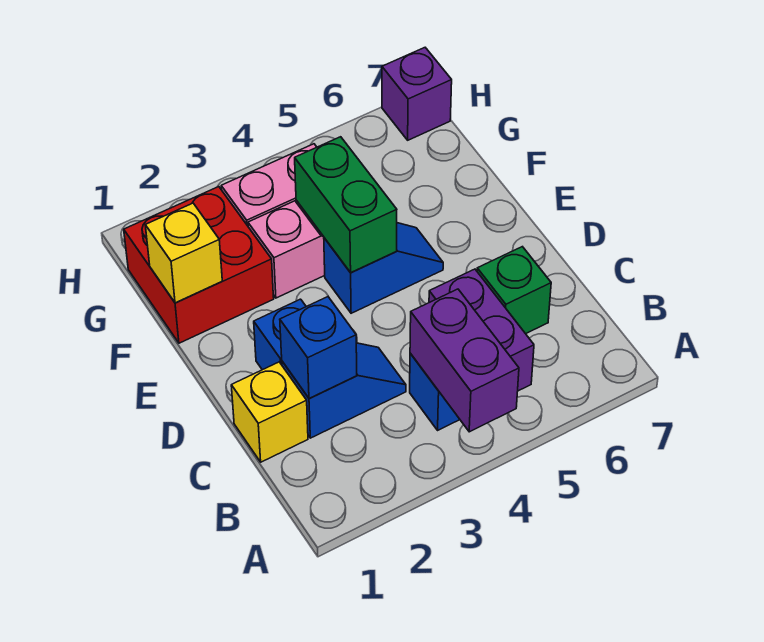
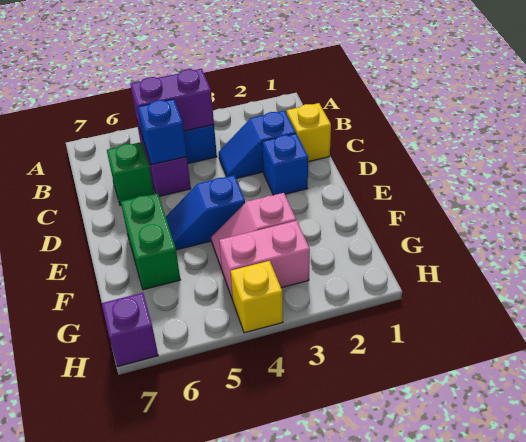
purple brick A4:B4 level 2 -> purple brick B4:B5 level 2
blue brick C2 level 2 -> blue brick C5 level 2
green brick E4:F4 level 2 -> green brick E6:F6 level 1
red brick F1:G2 level 1 -> none
yellow brick F1 level 2 -> yellow brick H4 level 1

